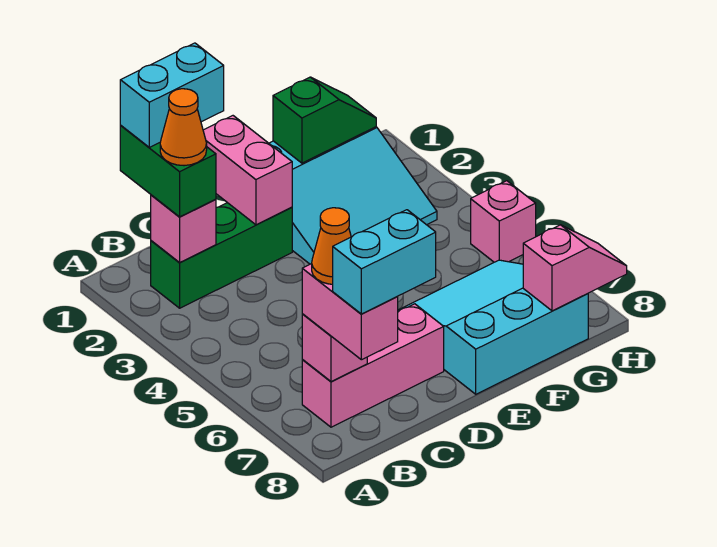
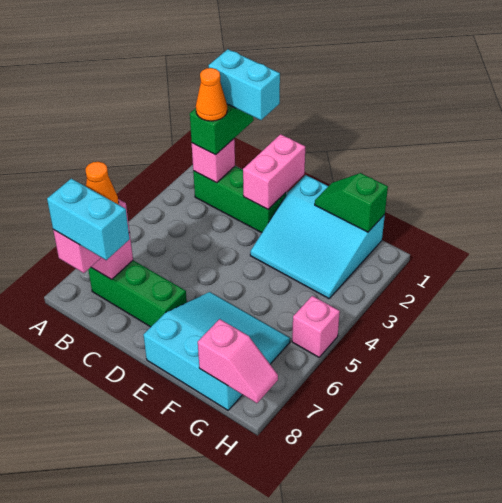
pink brick B7:D7 level 1 -> green brick B7:D7 level 1
green slope F1:G1 level 2 top F -> green slope F1:G1 level 2 top G

